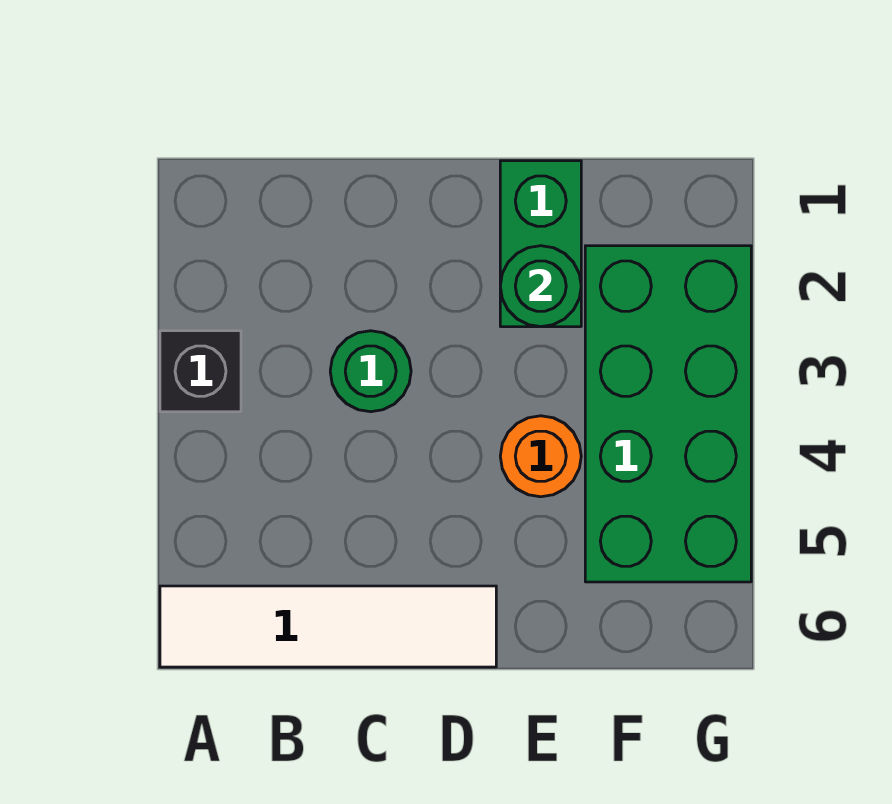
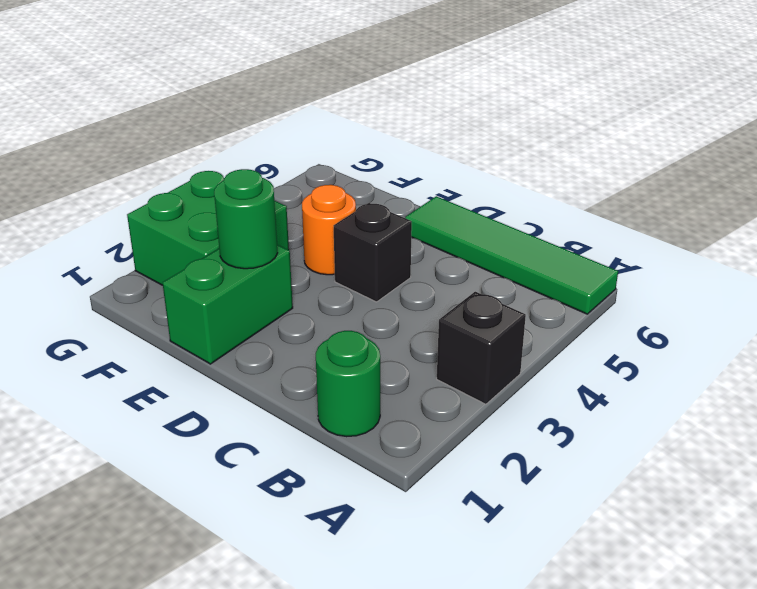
white tile A6:D6 level 1 -> green tile A6:D6 level 1
green round brick C3 level 1 -> green round brick B1 level 1
none -> black brick D4 level 1
green brick F2:G5 level 1 -> green brick F2:G3 level 1

